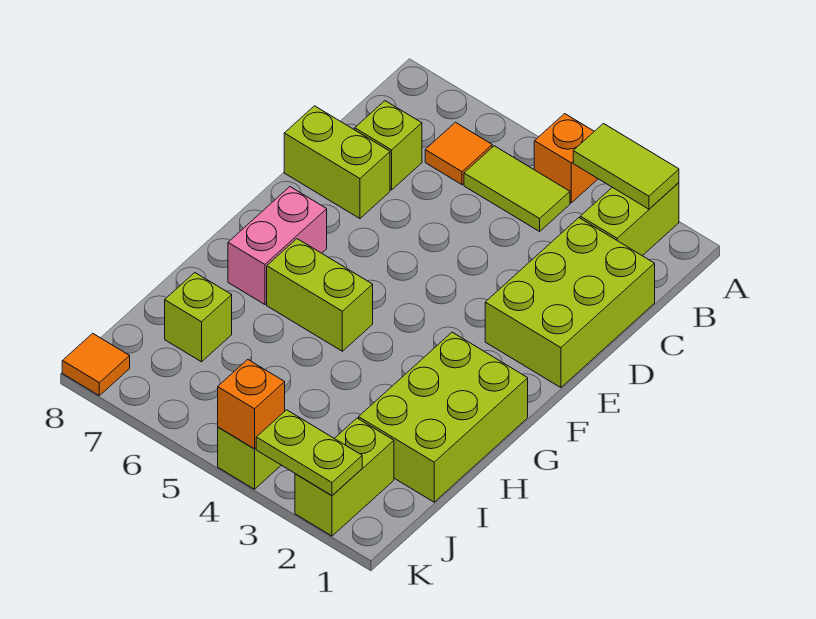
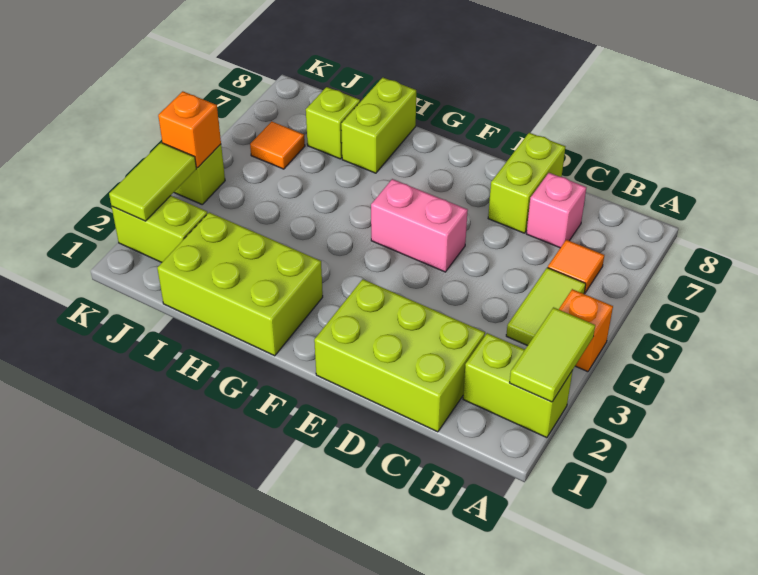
lime brick C7 level 1 -> pink brick C7 level 1
pink brick F7:G7 level 1 -> pink brick E5:F5 level 1
lime brick G5:G6 level 1 -> lime brick H7:H8 level 1
lime plate K2:K3 level 2 -> lime tile K2:K3 level 2
orange tile K8 level 1 -> orange tile J6 level 1

